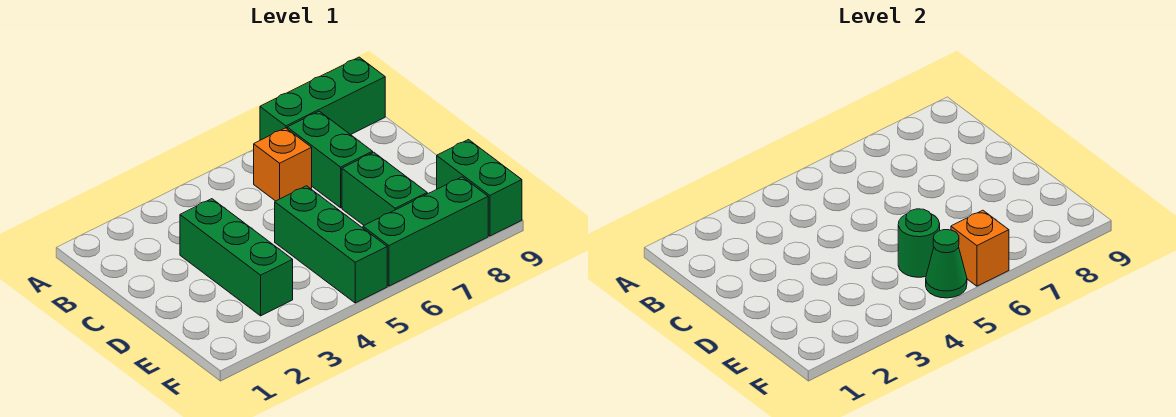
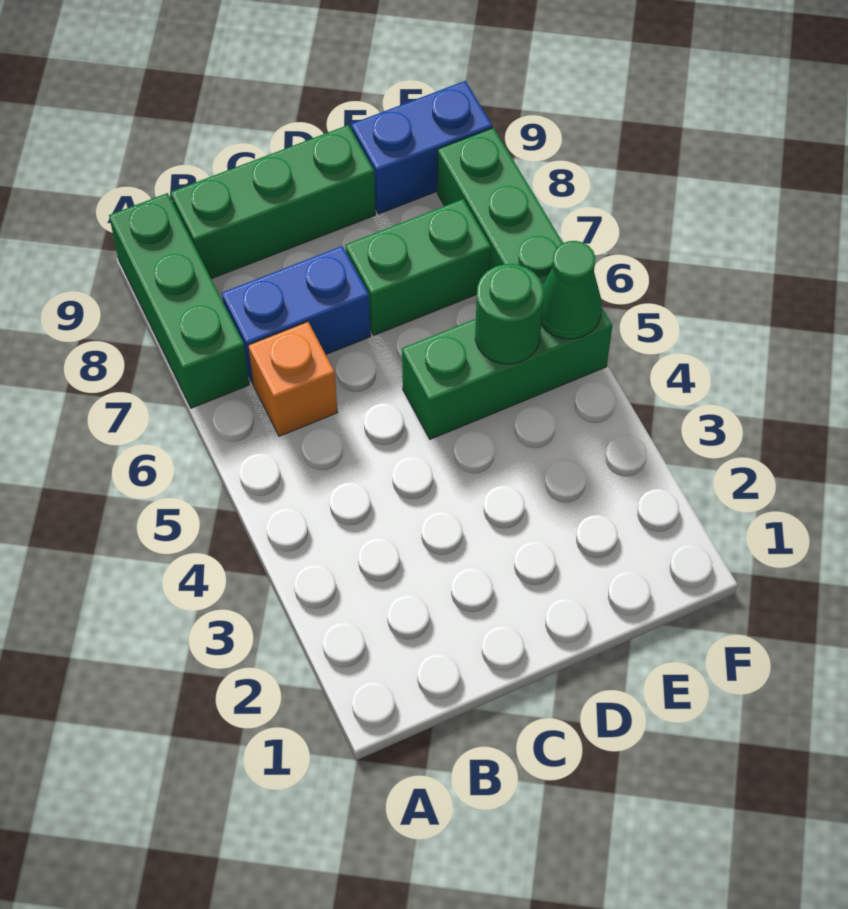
green brick B7:C7 level 1 -> blue brick B7:C7 level 1
green brick C3:E3 level 1 -> green brick B9:D9 level 1
green brick E9:F9 level 1 -> blue brick E9:F9 level 1
orange brick F6 level 2 -> none

